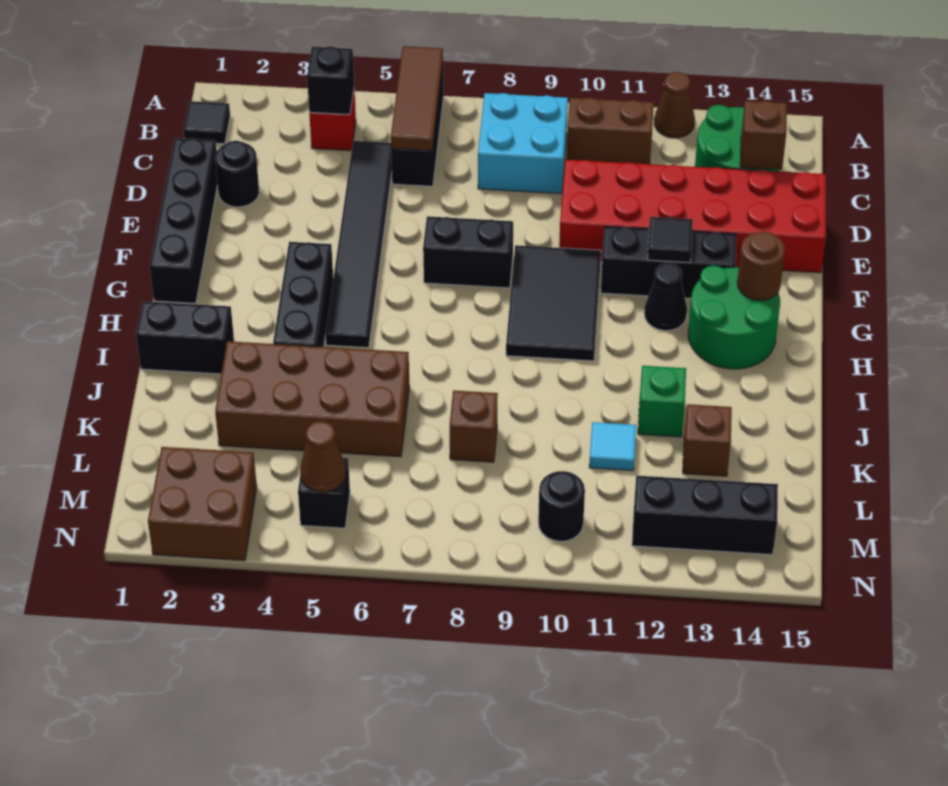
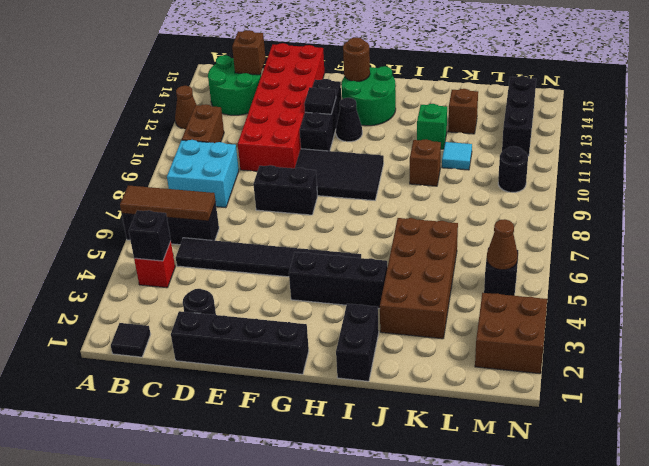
black brick F7:F8 level 1 -> black brick E8:F8 level 1
brown brick K8 level 1 -> brown brick J10 level 1

